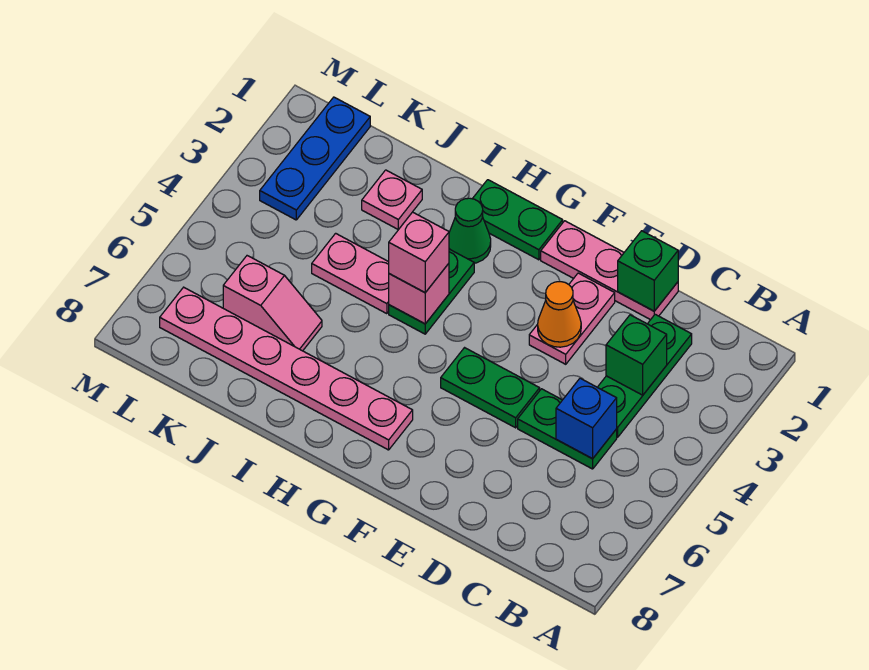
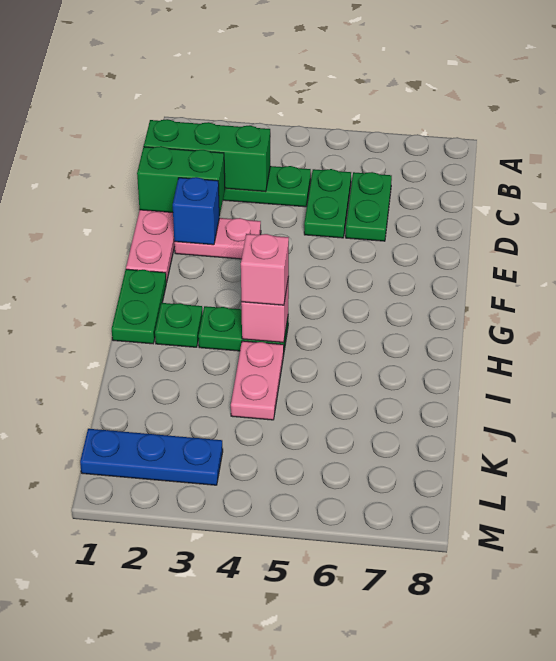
green brick C3 level 2 -> green brick C1:C3 level 2
blue brick C5 level 2 -> blue brick E2 level 2
green brick D1 level 2 -> green brick D1:D2 level 2
orange cone E3 level 2 -> none
green plate E5:F5 level 1 -> green plate C6:D6 level 1
pink plate G7:L7 level 1 -> none
green cone H2 level 1 -> green plate H2 level 1
pink plate J2 level 1 -> none
pink slope J6:K6 level 1 top K -> none

